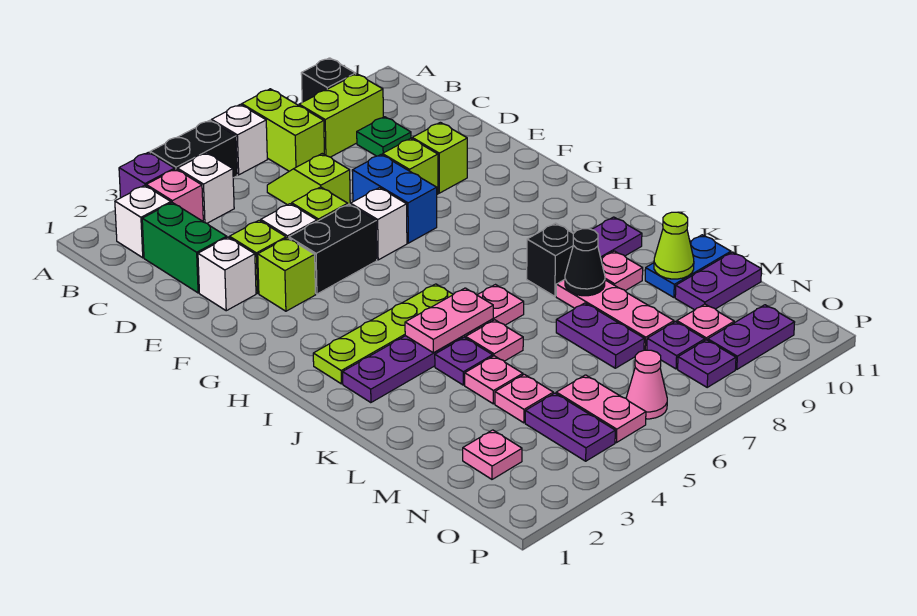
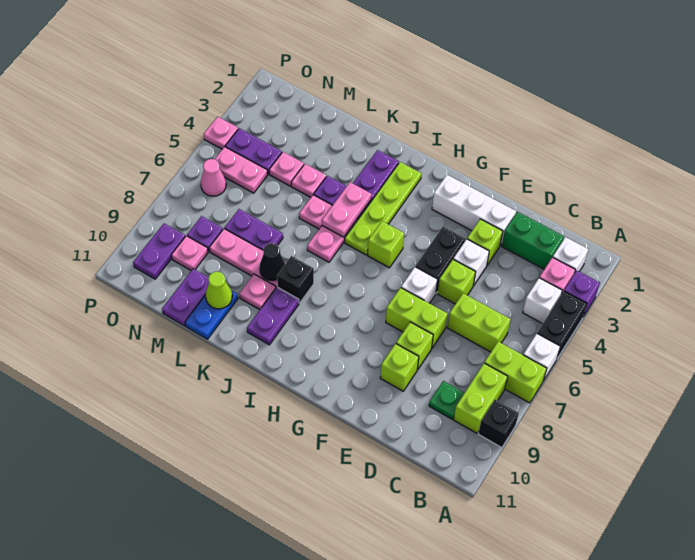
lime slope C6:D6 level 1 top D -> lime brick C6:D6 level 1
white brick E2 level 1 -> white brick E2:G2 level 1
blue brick E7:F7 level 1 -> lime brick E7:F7 level 1
lime brick F3 level 1 -> lime brick H5 level 1
pink plate N2 level 1 -> pink plate P4 level 1
purple plate O8 level 1 -> none

